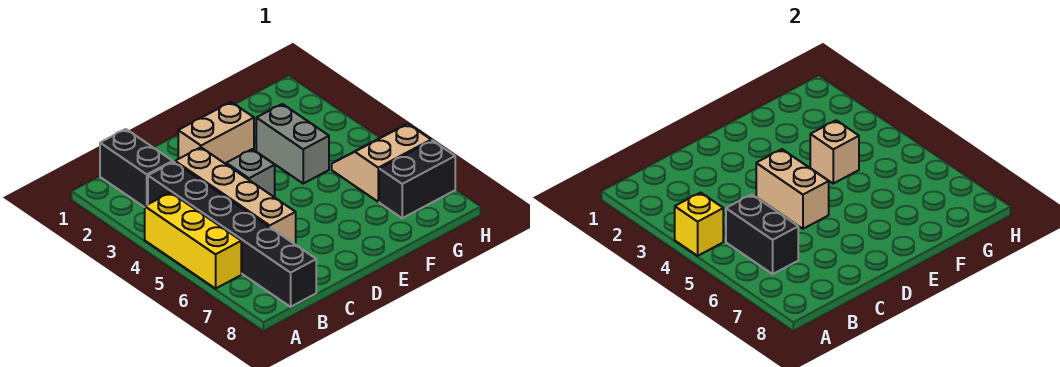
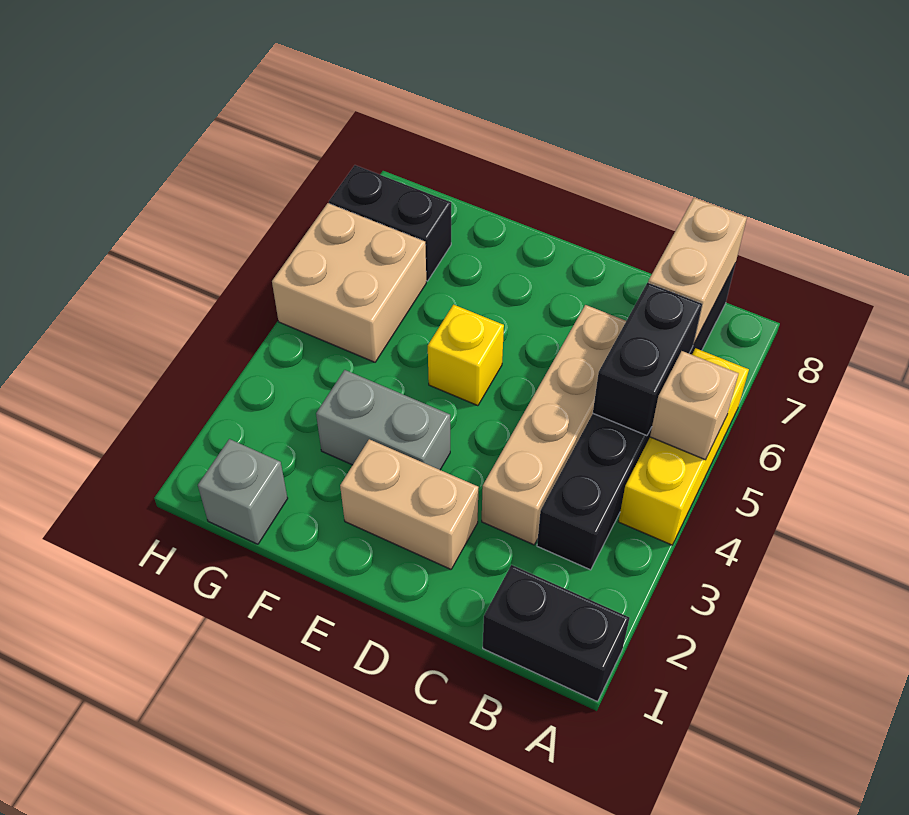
yellow brick A4 level 2 -> yellow brick E5 level 1
black brick B1:B2 level 1 -> black brick A1:B1 level 1
grey brick D4 level 1 -> grey brick G1 level 1
tan brick D4:D5 level 2 -> tan brick B7:B8 level 2
grey brick F3:F4 level 1 -> grey brick E3:F3 level 1
tan brick F4 level 2 -> tan brick A5 level 2
tan slope G5:H6 level 1 top 6 -> tan brick G5:H6 level 1

